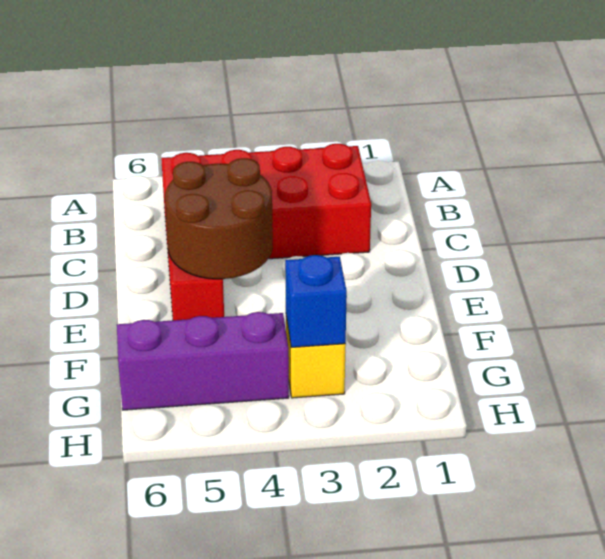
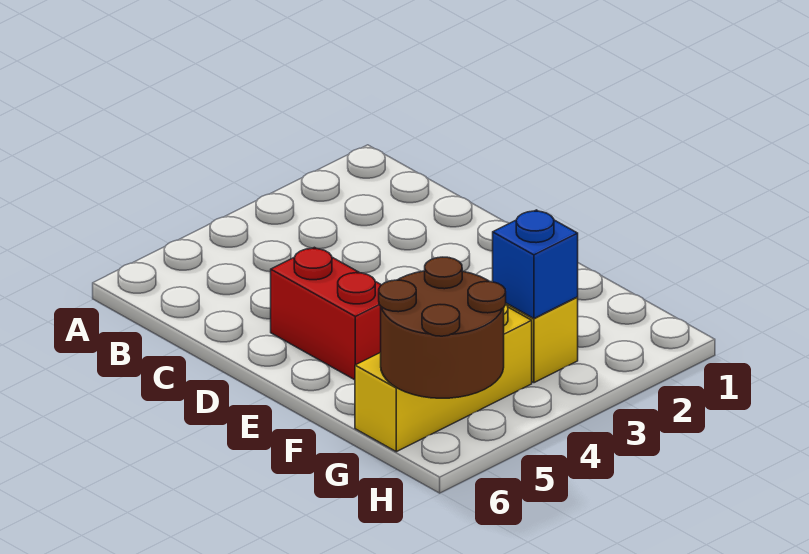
red brick B2:C5 level 1 -> none
brown round brick D4:E5 level 2 -> brown round brick G5:H6 level 2
purple brick G4:G6 level 1 -> yellow brick G4:G6 level 1

